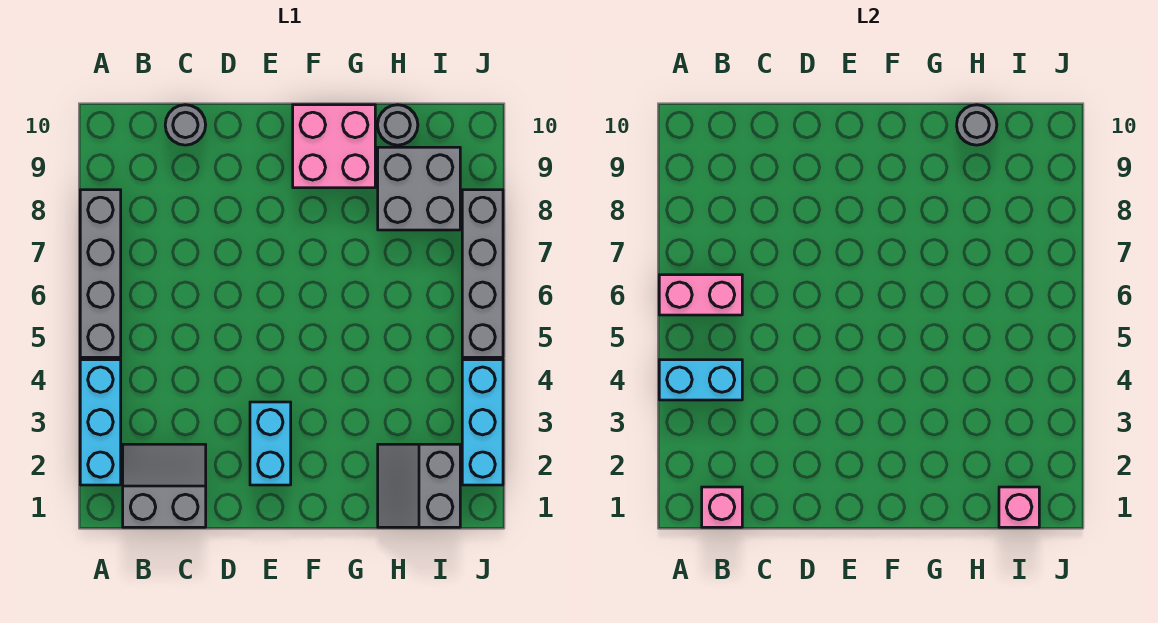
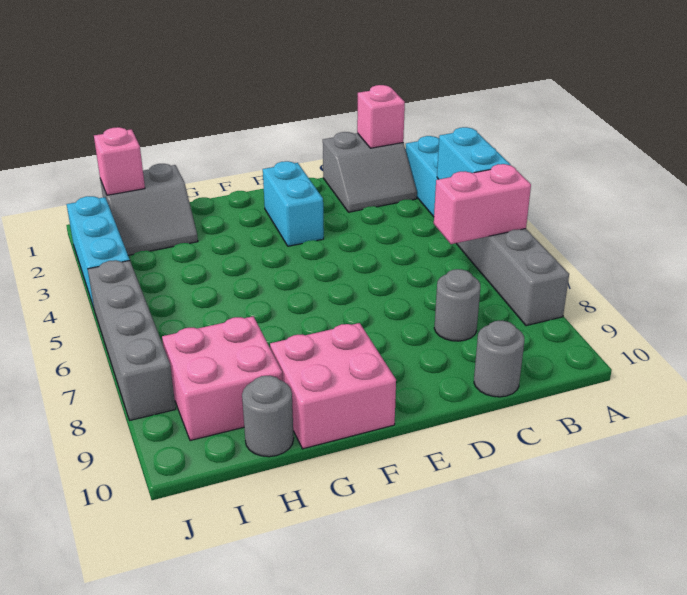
cyan brick A4:B4 level 2 -> cyan brick A4:A5 level 2
grey slope H1:I2 level 1 top I -> grey slope H1:I2 level 1 top 1
grey brick H8:I9 level 1 -> pink brick H8:I9 level 1
grey round brick H10 level 2 -> grey round brick C8 level 1

